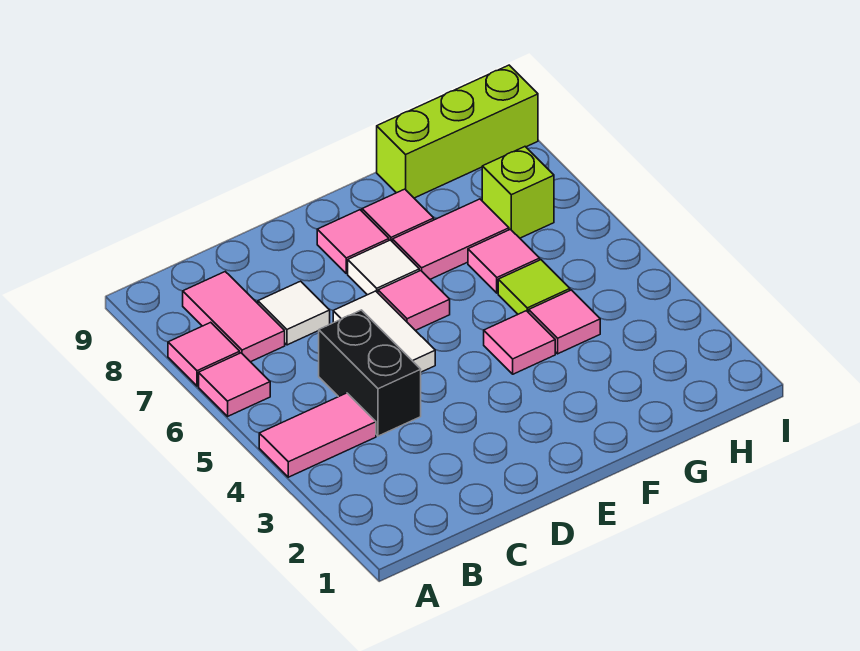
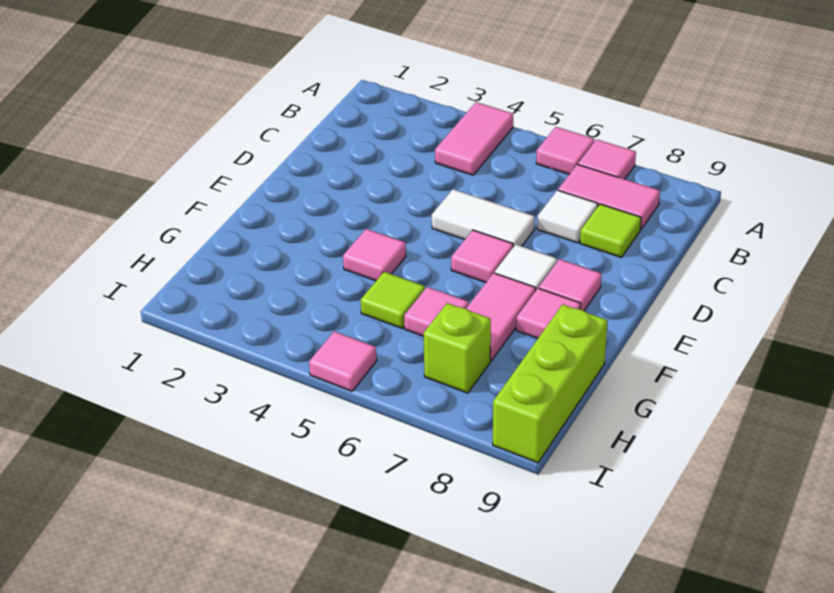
black brick C4:C5 level 1 -> none
none -> lime tile C8 level 1
pink tile G4 level 1 -> pink tile I5 level 1

